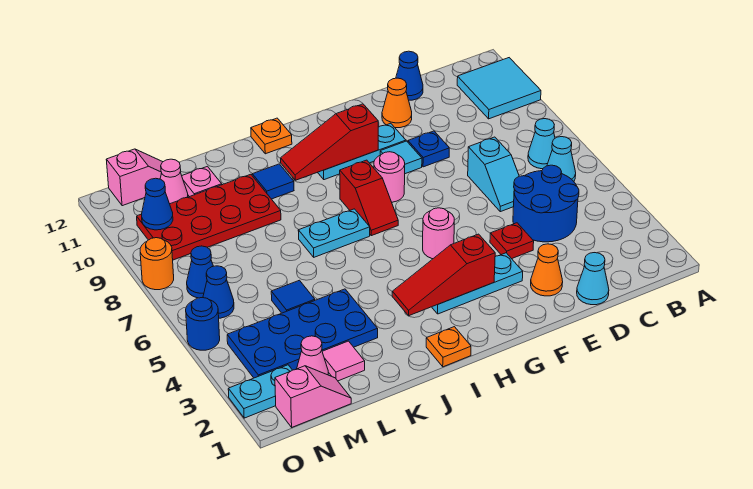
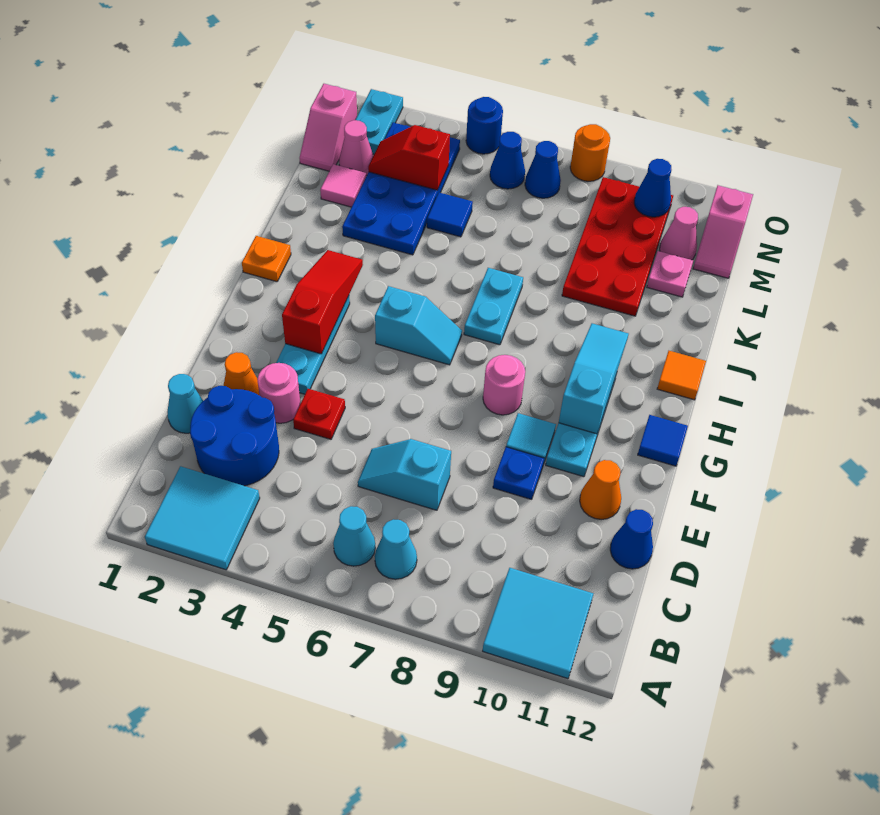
none -> cyan tile A2:B3 level 1
blue round brick C4:D5 level 1 -> blue round brick C2:D3 level 1
pink round brick G5 level 1 -> pink round brick E3 level 1
red slope G10:I10 level 2 top G -> cyan slope G10:I10 level 2 top G
none -> cyan slope H5:H6 level 1 top 5
red slope H7:H8 level 1 top 8 -> red slope M3:M4 level 2 top 4
orange plate I12 level 1 -> orange tile I12 level 1
blue tile J10 level 1 -> blue tile G12 level 1

